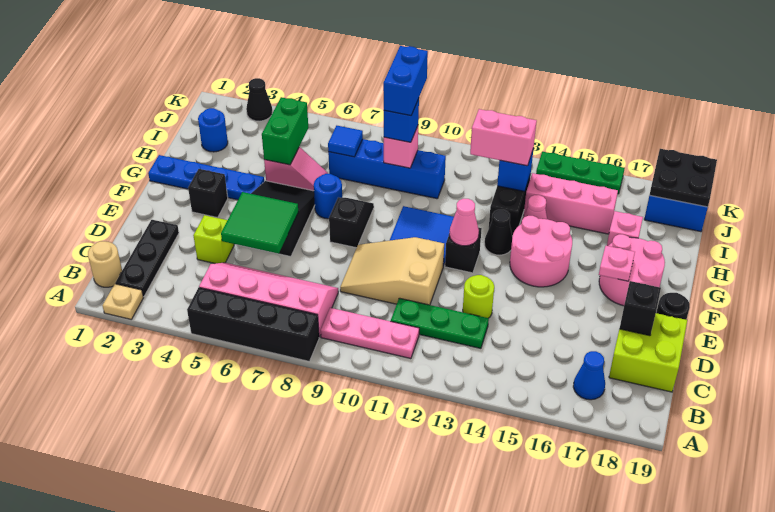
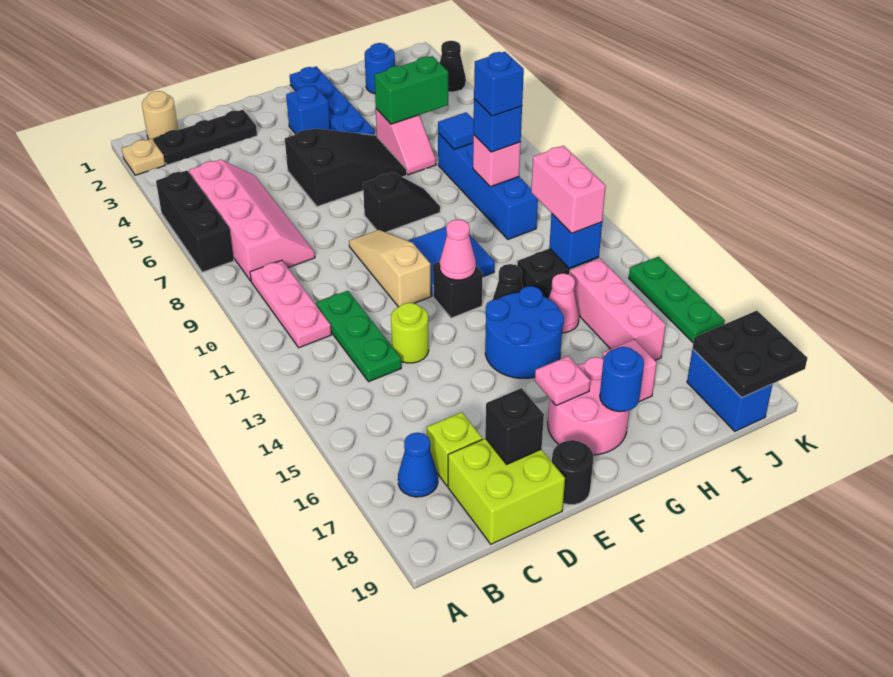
black brick A5:A8 level 1 -> black brick A5:A7 level 1
lime brick D4 level 1 -> lime brick C17 level 1
green tile D5:E6 level 2 -> none
tan slope D9:E11 level 1 top 11 -> tan slope E9:E11 level 1 top 11
black brick F3 level 1 -> blue brick F3 level 1
pink round brick F14:G15 level 1 -> blue round brick F14:G15 level 1
blue round brick G7 level 1 -> blue round brick G18 level 2
blue brick I9:J9 level 4 -> blue brick I9 level 4

